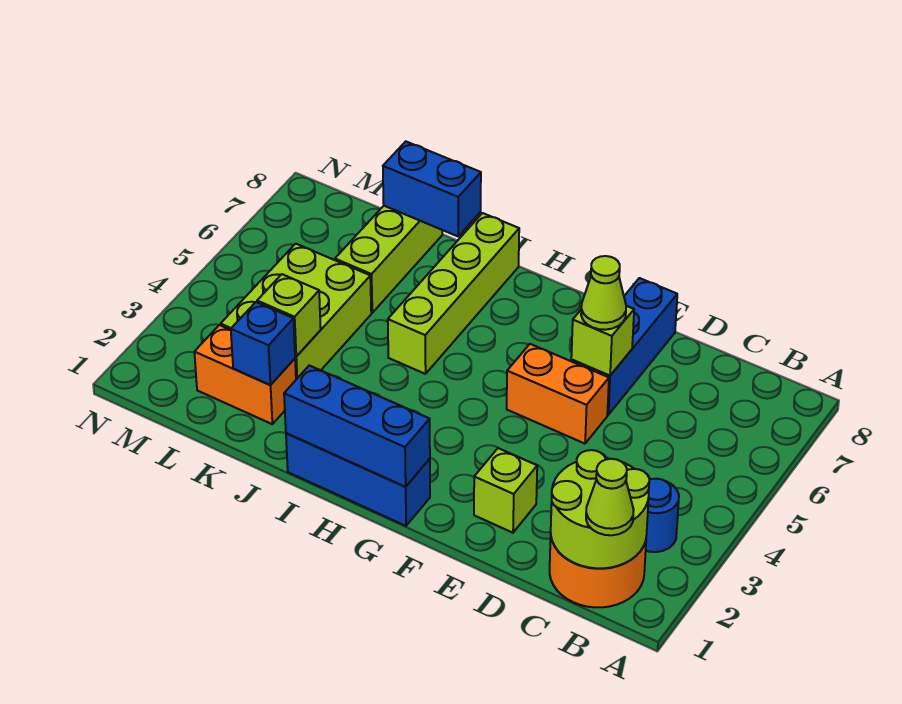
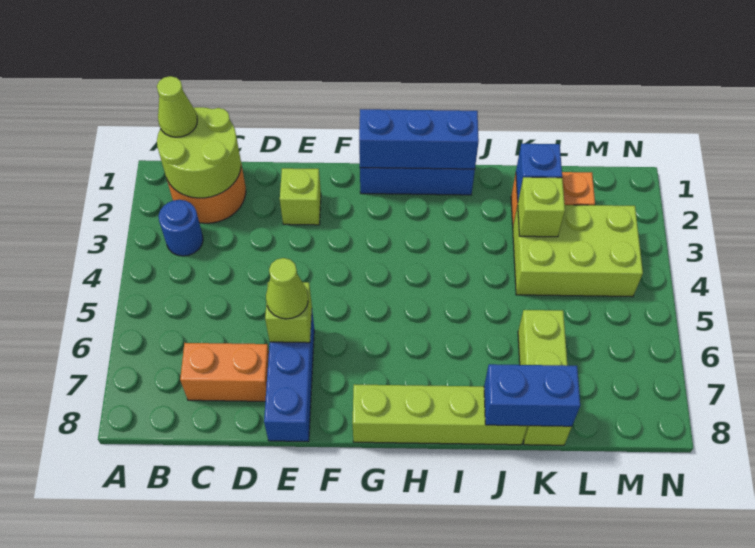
orange brick E5:F5 level 1 -> orange brick C7:D7 level 1
lime brick I5:I8 level 1 -> lime brick G8:J8 level 1
lime brick K3:L5 level 1 -> lime brick K3:M4 level 1

